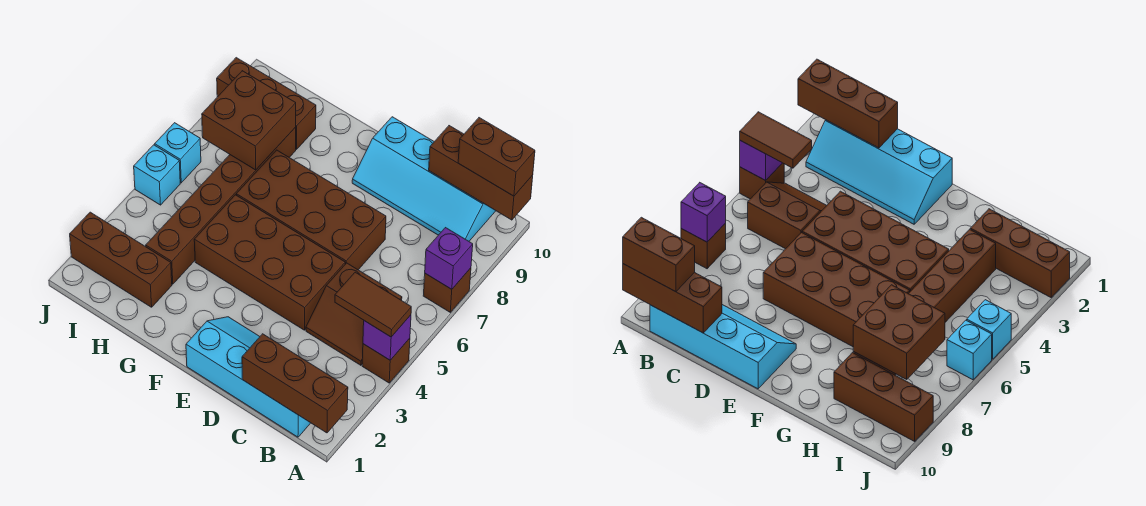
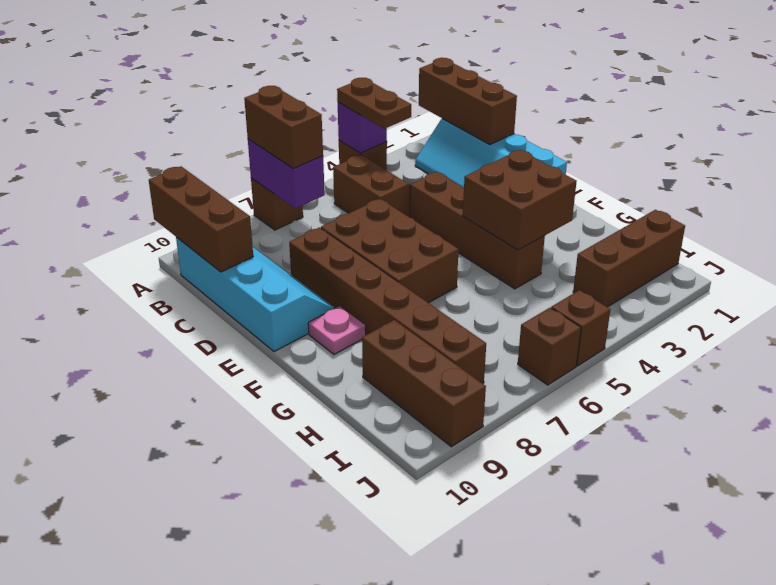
brown tile A4:B4 level 3 -> brown plate A4:B4 level 3
purple brick A7 level 2 -> purple brick A7:B7 level 2
brown brick A10:B10 level 3 -> brown brick A7:B7 level 3
brown brick D4:G5 level 1 -> brown brick D4:G4 level 1
brown brick D6:G7 level 1 -> brown brick D6:F7 level 1
none -> pink plate F9 level 1
brown brick H2:J2 level 1 -> brown brick I1:I3 level 1
brown brick H3:H8 level 1 -> brown brick D8:I8 level 1
brown brick H7:I8 level 2 -> brown brick F3:G4 level 2
cyan brick J5 level 1 -> brown brick J5 level 1
cyan brick J6 level 1 -> brown brick J6 level 1

